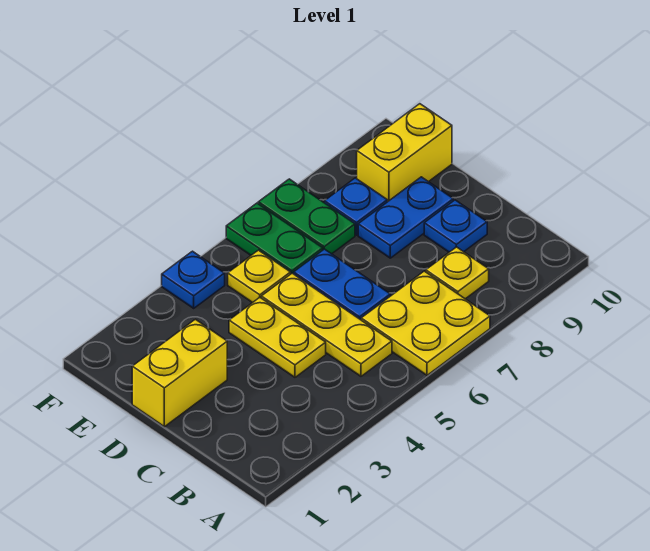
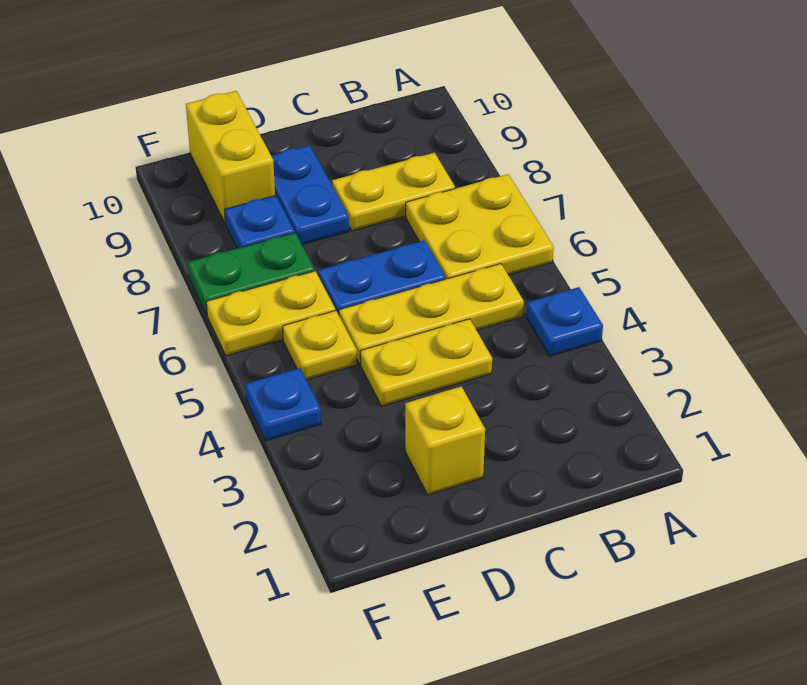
yellow plate B8 level 1 -> yellow plate B8:C8 level 1
blue plate C9 level 1 -> blue plate A4 level 1
yellow brick D1:D2 level 1 -> yellow brick D2 level 1
green plate E6:F6 level 1 -> yellow plate E6:F6 level 1

